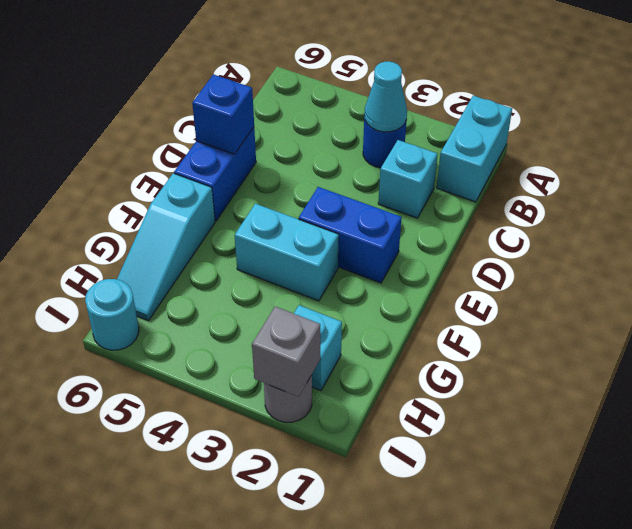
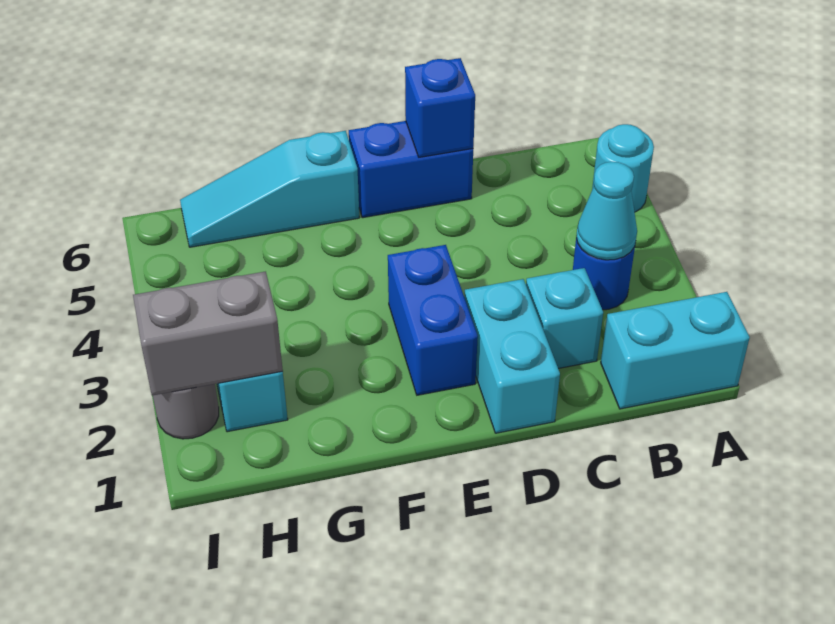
cyan brick F3:F4 level 1 -> cyan brick D1:D2 level 1
grey brick I2 level 2 -> grey brick H2:I2 level 2
cyan round brick I6 level 1 -> cyan round brick A5 level 1

